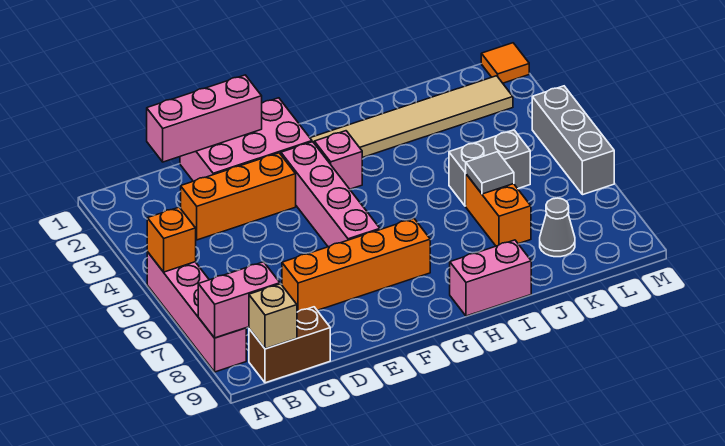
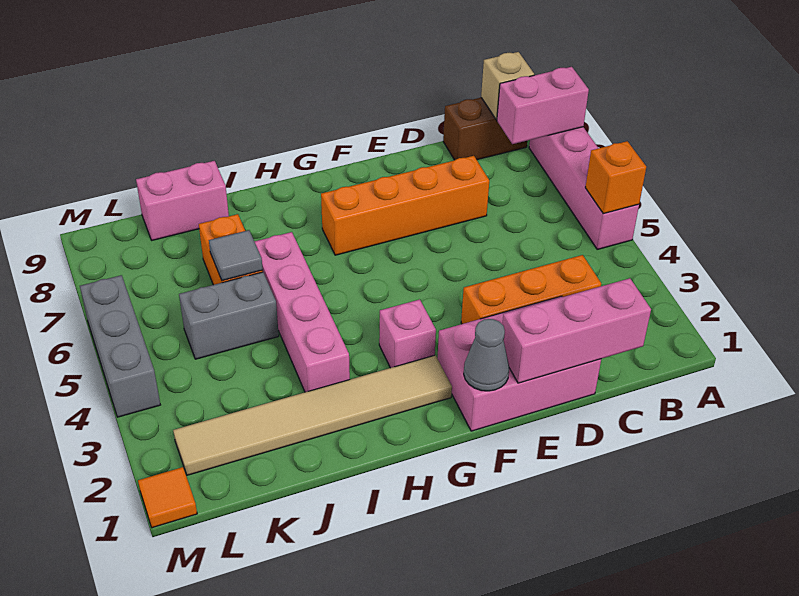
pink brick F3:F6 level 1 -> pink brick I3:I6 level 1
pink brick H9:I9 level 1 -> pink brick J9:K9 level 1
grey cone K8 level 1 -> grey cone F1 level 2

